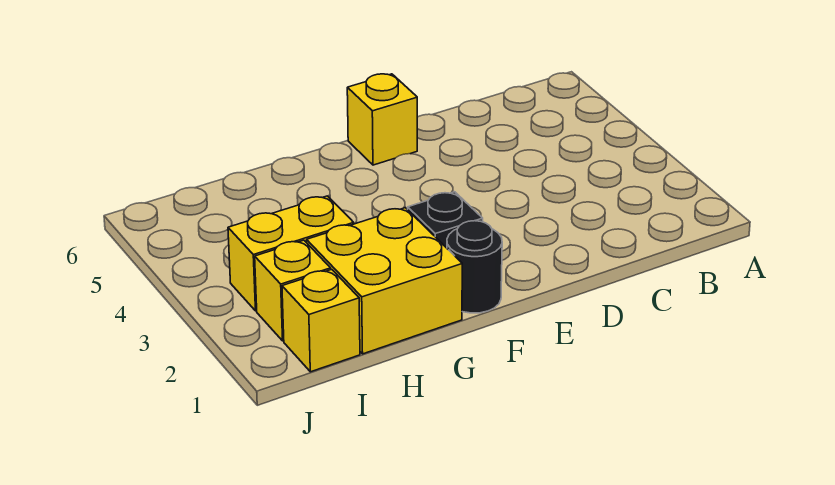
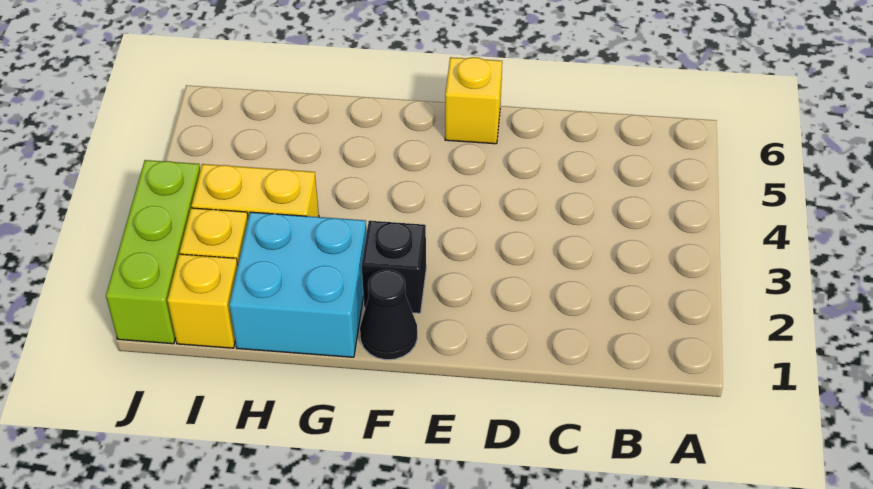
black round brick F1 level 1 -> black cone F1 level 1
yellow brick G1:H2 level 1 -> cyan brick G1:H2 level 1
none -> lime brick J1:J3 level 1

